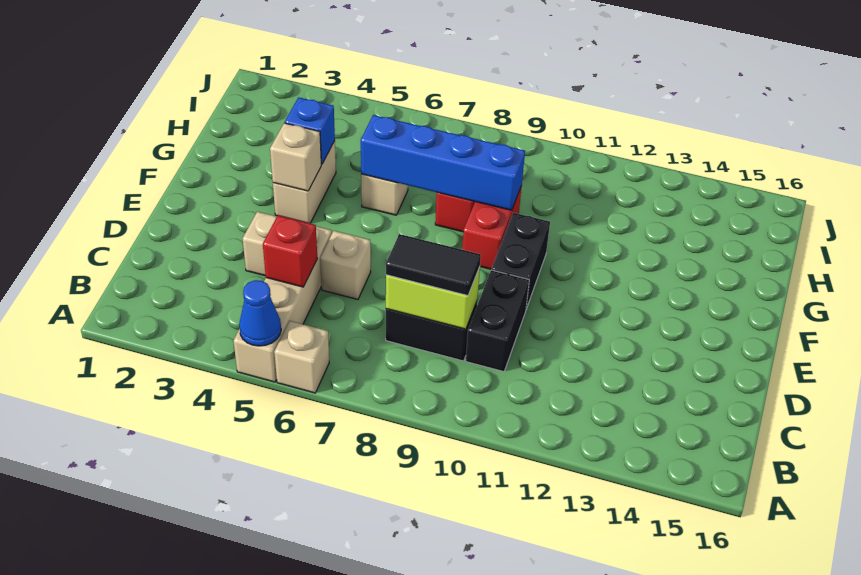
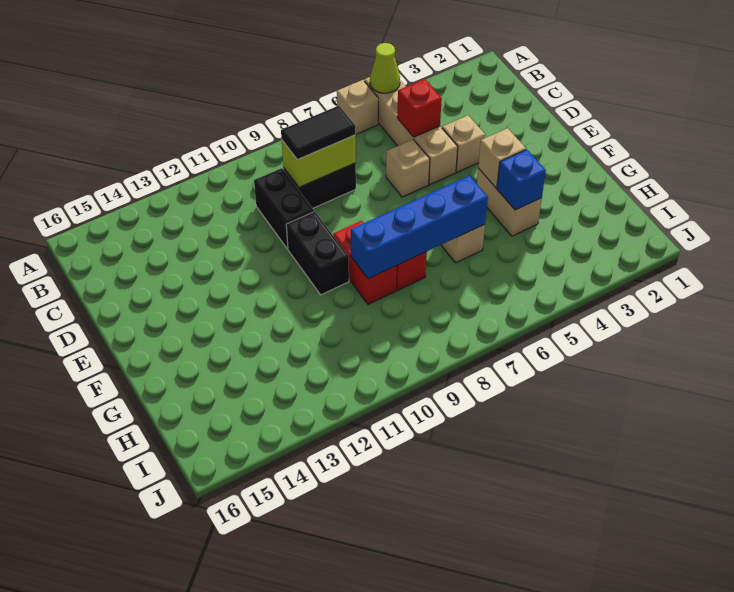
blue cone A5 level 2 -> lime cone A5 level 2

